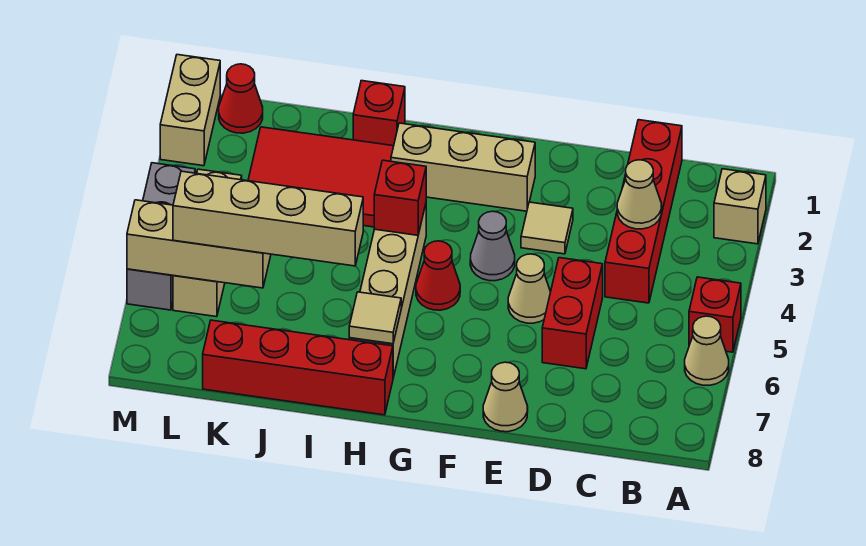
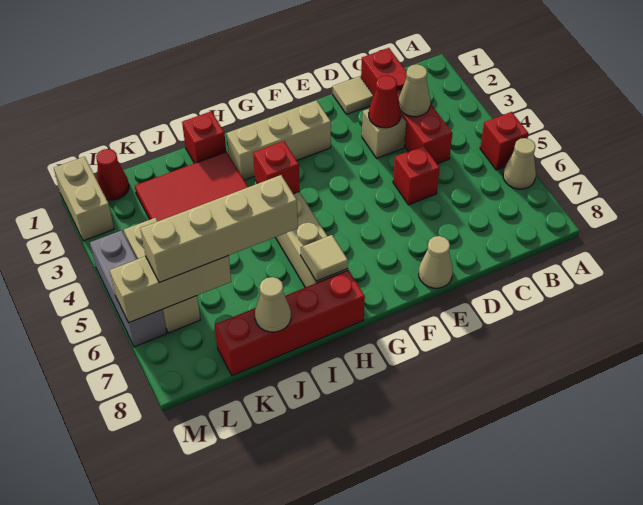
tan brick A2 level 1 -> tan brick D3 level 1
red brick D5:D6 level 1 -> red brick D5 level 1
tan tile E3 level 1 -> tan tile D1 level 1
tan cone E5 level 1 -> tan cone J8 level 2
grey cone F4 level 1 -> none
red cone G5 level 1 -> red cone D3 level 2

